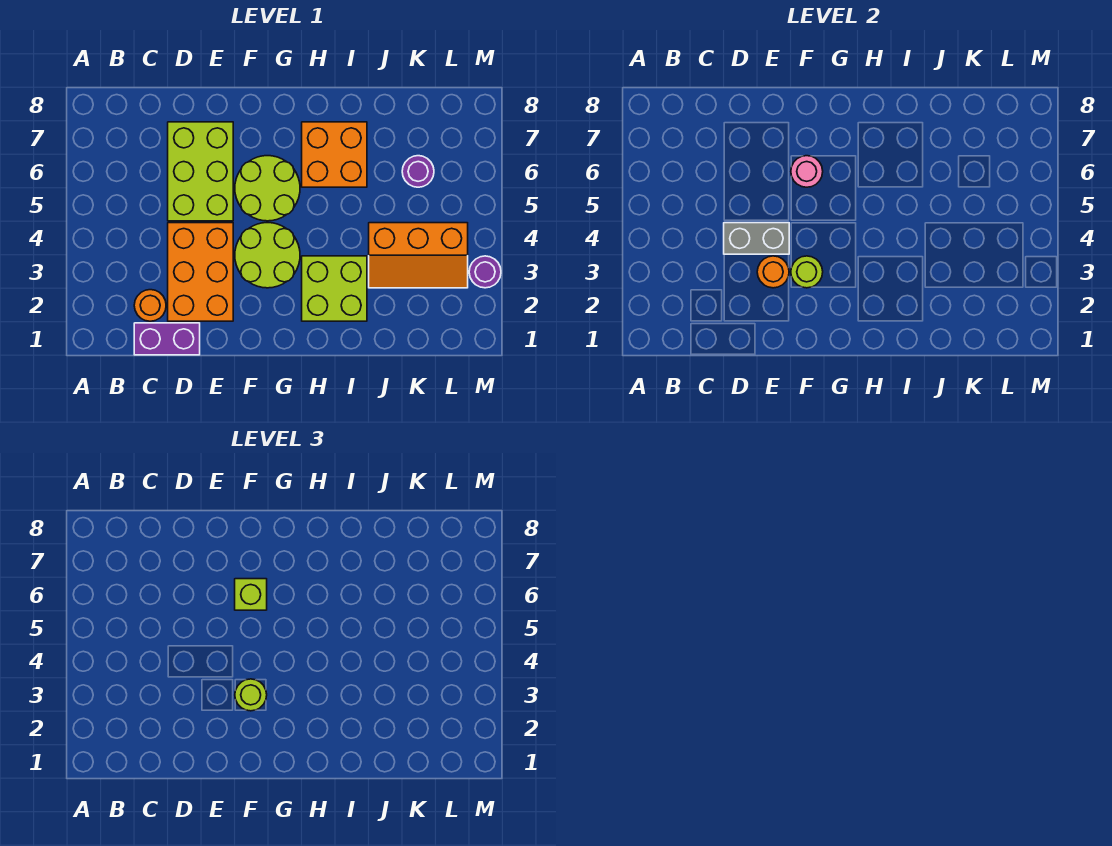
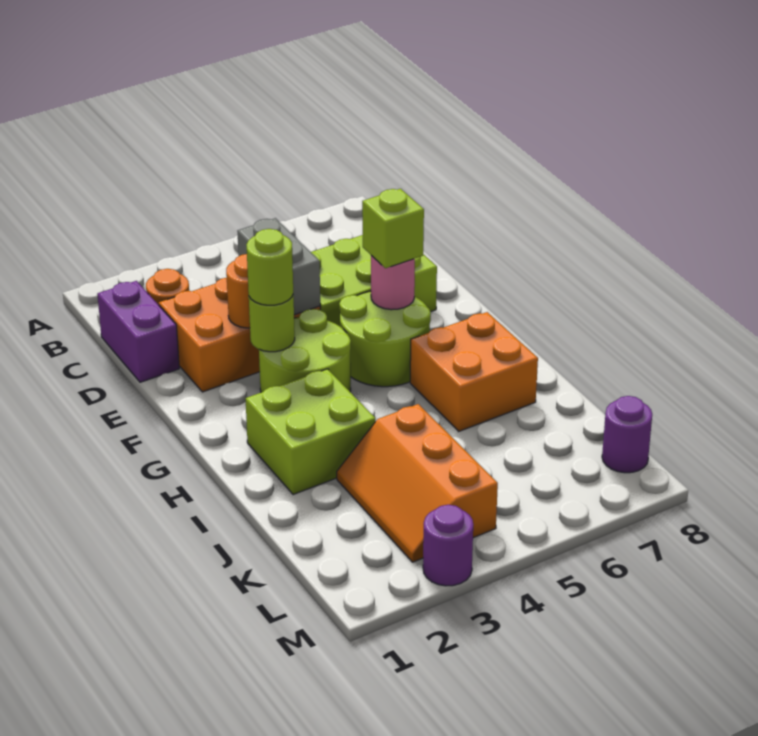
purple round brick K6 level 1 -> purple round brick L8 level 1

